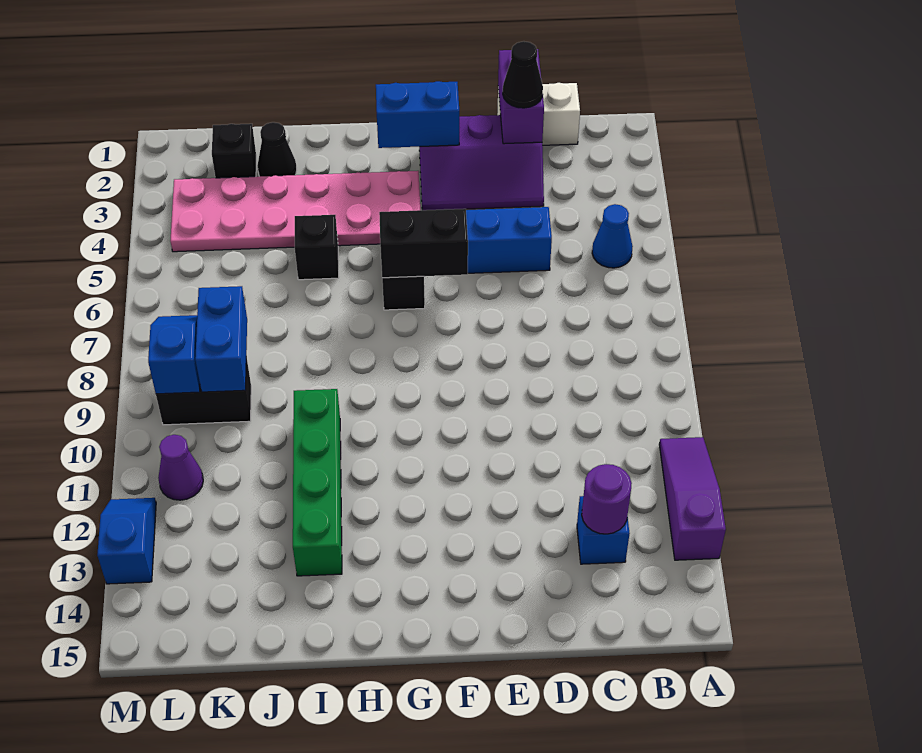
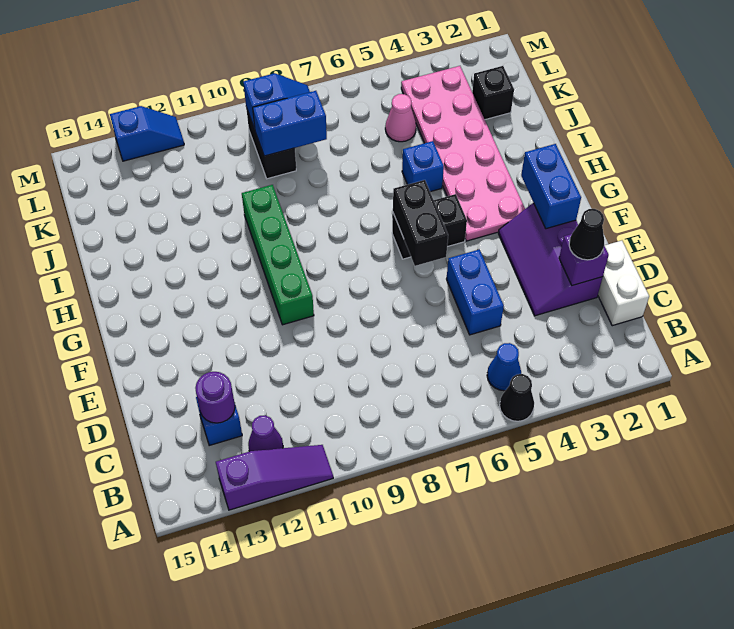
purple brick D1:D2 level 2 -> purple brick D2 level 2
black brick I5 level 1 -> blue brick I5 level 1
green brick I10:I13 level 1 -> green brick F10:I10 level 1
black cone J2 level 1 -> black cone A5 level 1
none -> pink cone K5 level 1
purple cone L11 level 1 -> purple cone B12 level 1

